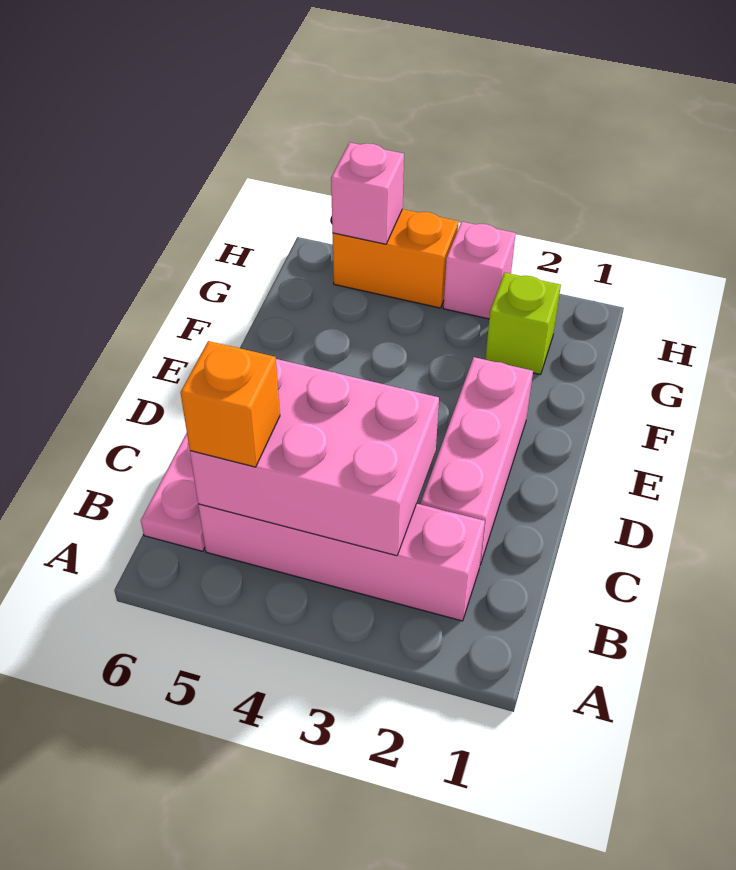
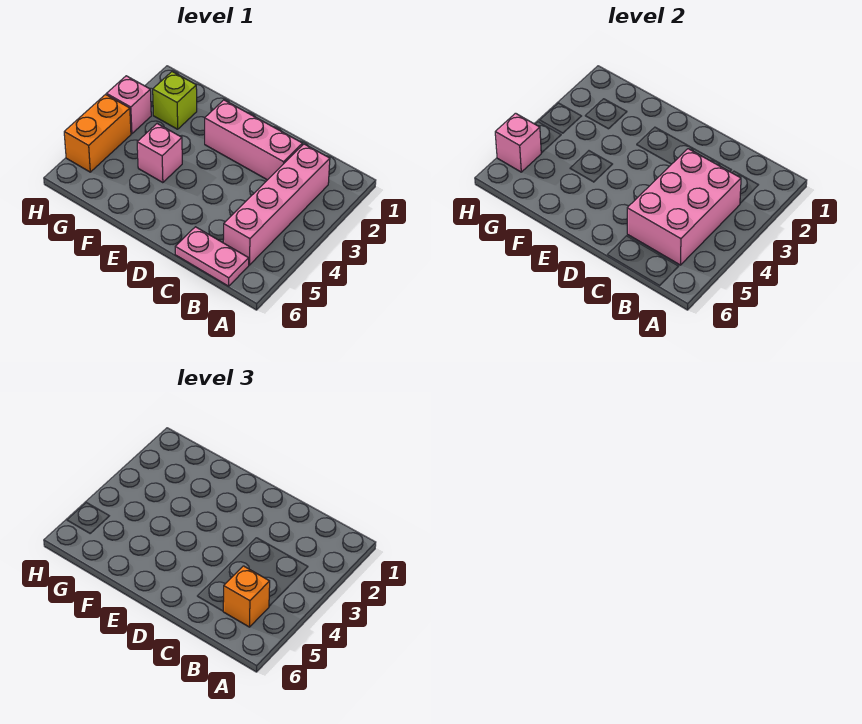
none -> pink brick F4 level 1

